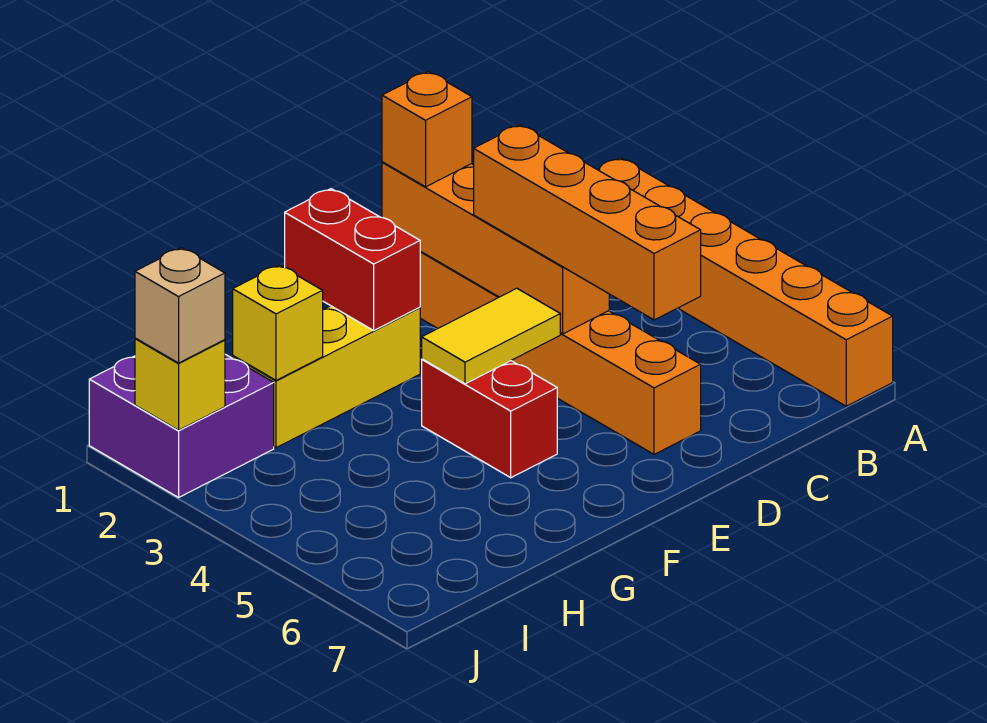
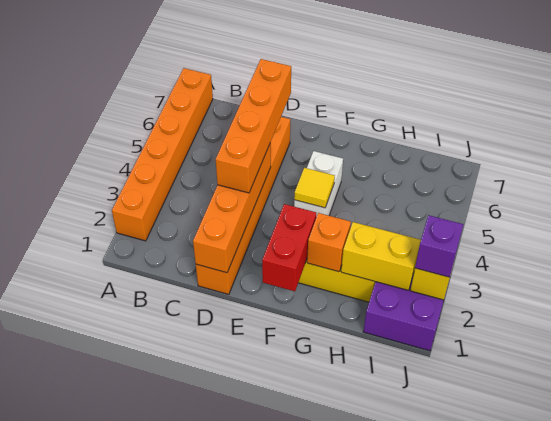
orange brick D1 level 3 -> orange brick G2 level 2
yellow tile E4:F4 level 2 -> yellow tile F4 level 2
red brick F4:F5 level 1 -> white brick F4:F5 level 1
yellow brick H2 level 2 -> yellow brick H2:I2 level 2
tan brick J2 level 3 -> purple brick J2 level 3

